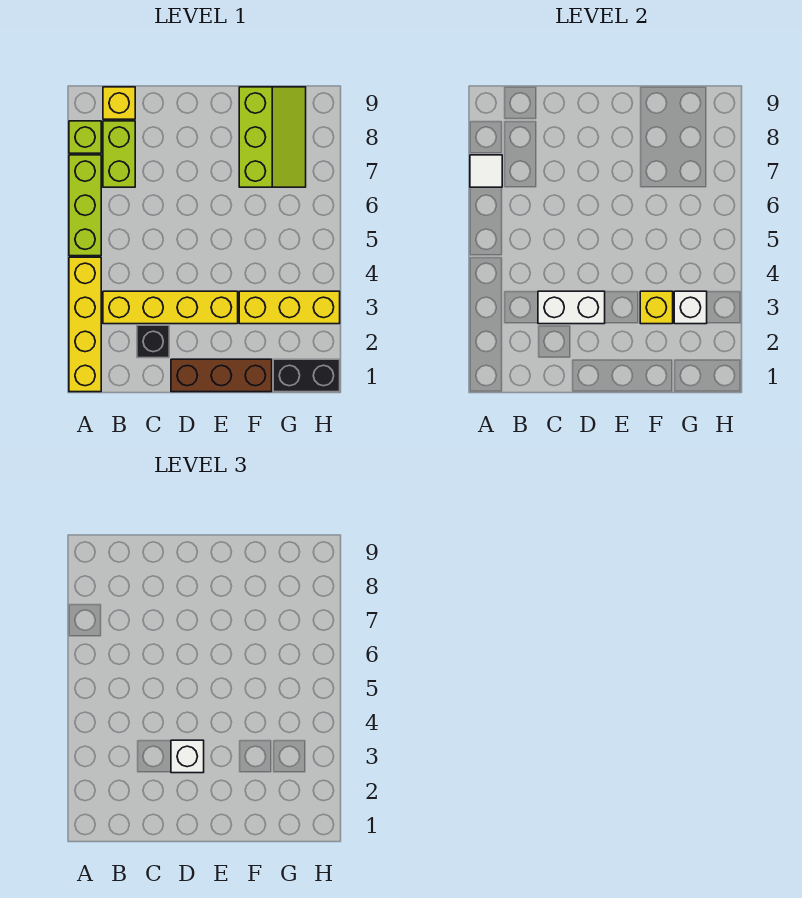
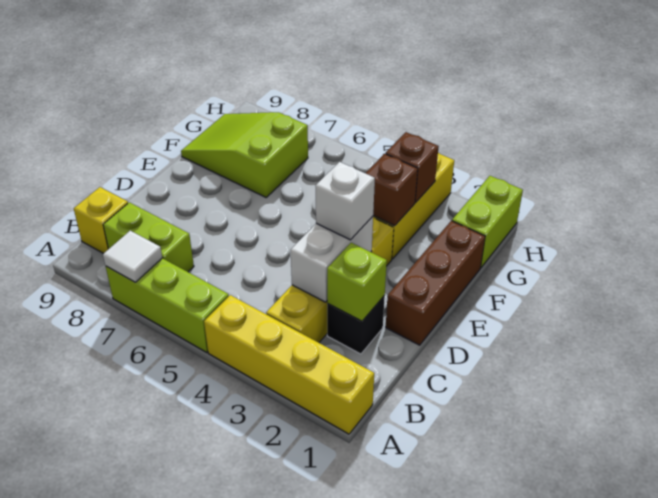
lime brick A8 level 1 -> lime brick C2 level 2
yellow brick F3 level 2 -> brown brick F3 level 2
lime slope F7:G9 level 1 top F -> lime slope F7:G9 level 1 top 7
black brick G1:H1 level 1 -> lime brick G1:H1 level 1
white brick G3 level 2 -> brown brick G3 level 2

